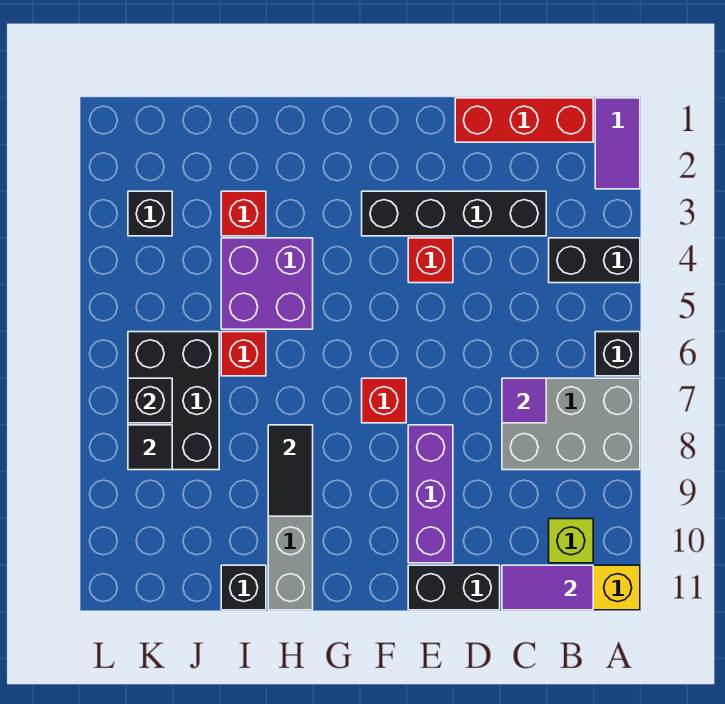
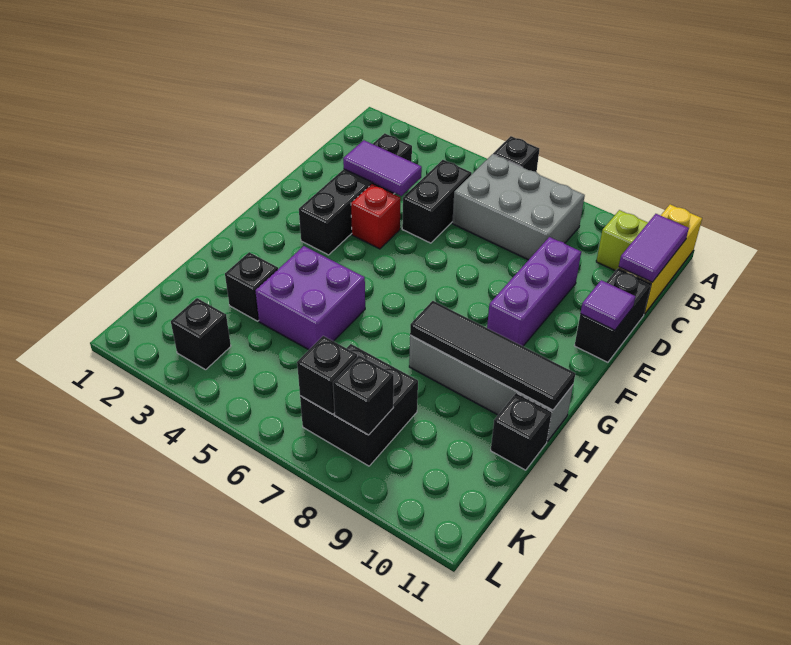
purple tile A1:A2 level 1 -> purple tile D3:D4 level 2
black brick A4:B4 level 1 -> black brick C5:D5 level 1
grey brick A7:C8 level 1 -> grey brick B6:C8 level 1
red brick B1:D1 level 1 -> none
purple tile C7 level 2 -> purple tile E11 level 2
purple brick E8:E10 level 1 -> purple brick D9:F9 level 1
red brick F7 level 1 -> none
black tile H8:H9 level 2 -> black tile H8:H11 level 2
red brick I3 level 1 -> black brick I3 level 1
red brick I6 level 1 -> none
black brick J6:K8 level 1 -> black brick J7:K8 level 1
black tile K8 level 2 -> black brick K8 level 2

